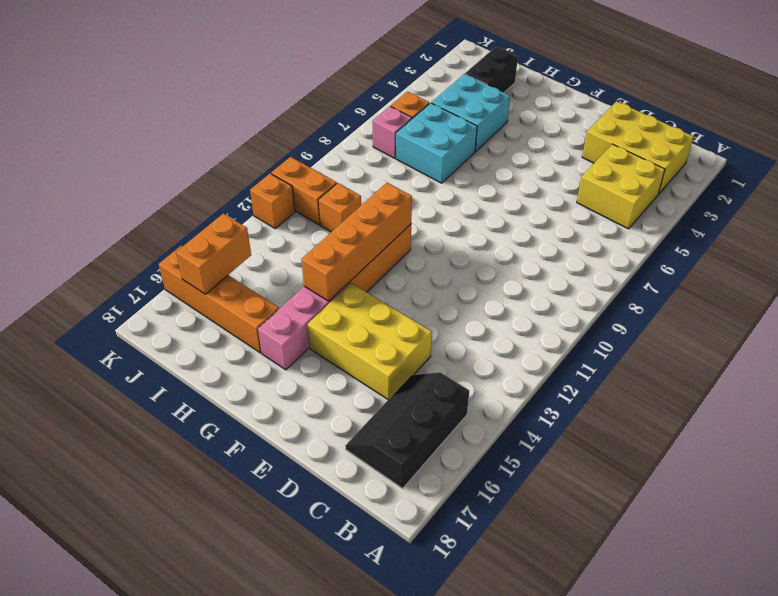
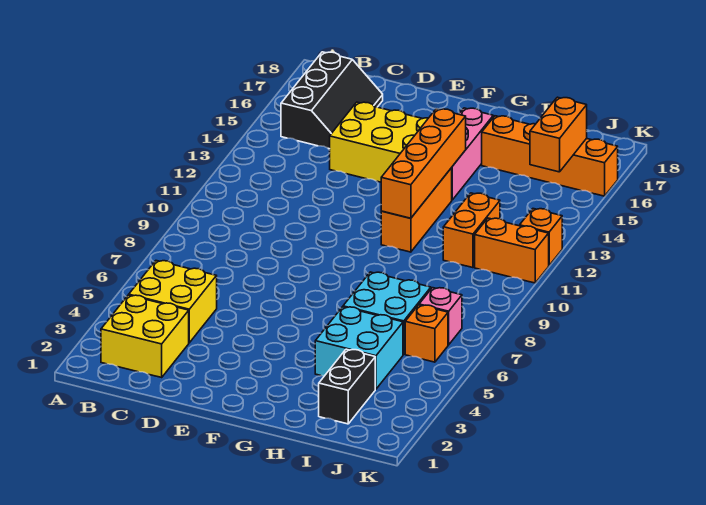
yellow brick B2:D3 level 1 -> yellow brick B2:C3 level 1
orange brick I11 level 1 -> orange brick I11:I12 level 1

